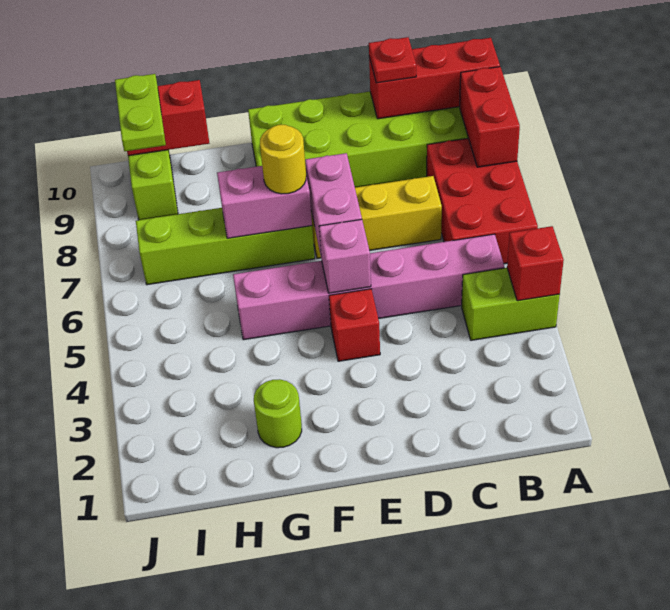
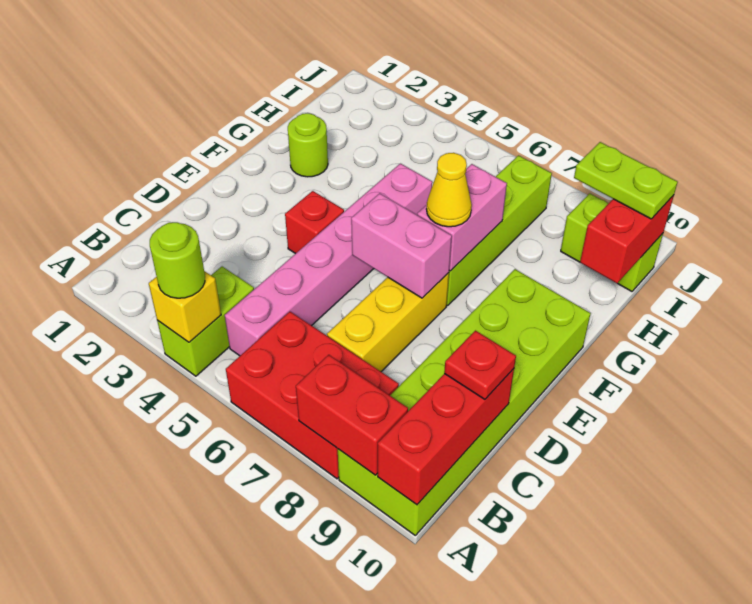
red brick A4 level 2 -> yellow brick A4 level 2
none -> lime round brick A4 level 3
pink brick E5 level 2 -> none
yellow round brick F7 level 3 -> yellow cone F7 level 3

